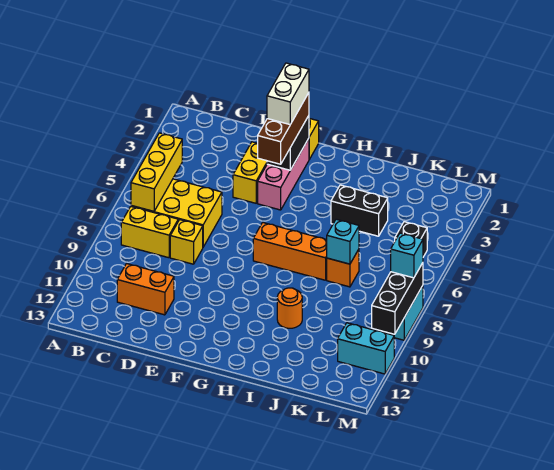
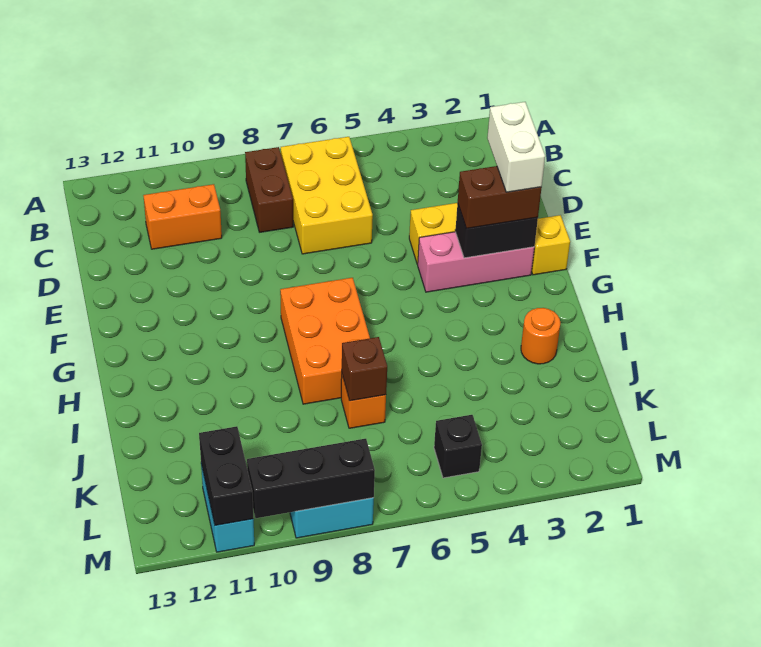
yellow brick B5:B7 level 2 -> none
yellow brick B8:C8 level 1 -> brown brick B8:C8 level 1
orange brick C11:D11 level 1 -> orange brick C10:C11 level 1
yellow brick D8 level 1 -> none
brown brick F2:F4 level 3 -> brown brick F2:F3 level 3
white brick F2:F3 level 4 -> white brick E2:F2 level 4
orange brick G7:I7 level 1 -> orange brick G7:I8 level 1
black brick I4:J4 level 1 -> black brick L11:M11 level 2
orange round brick I10 level 1 -> orange round brick I2 level 1
cyan brick J7 level 2 -> brown brick J7 level 2
cyan brick M8 level 3 -> none

